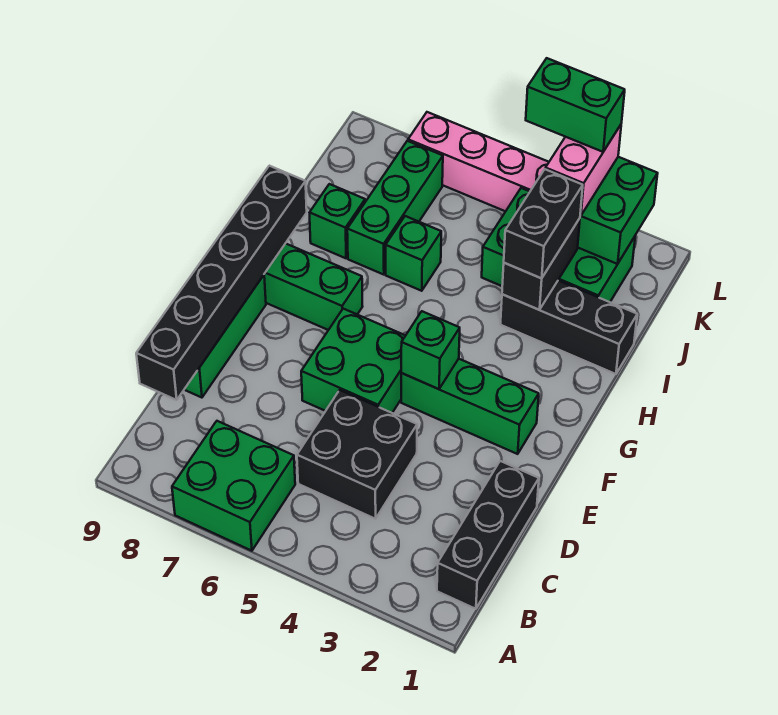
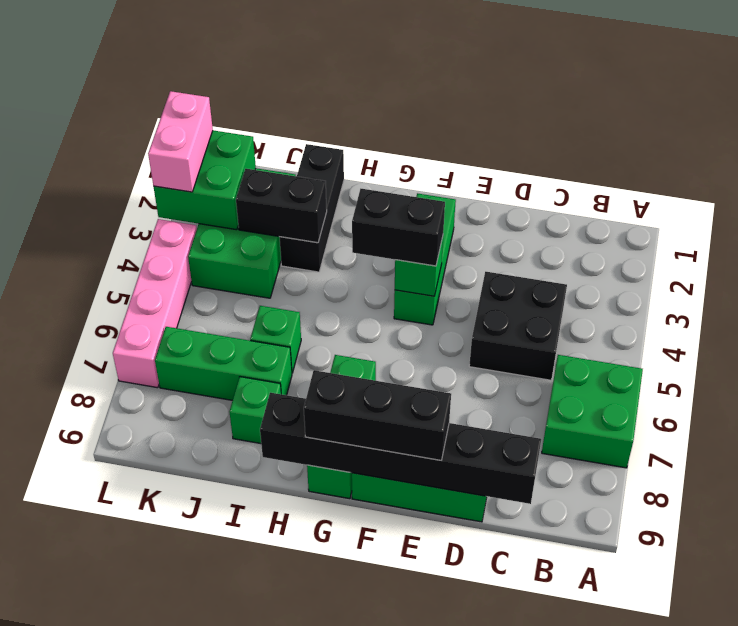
black brick B1:D1 level 1 -> black brick E9:G9 level 3
green brick E5:F6 level 1 -> none
black brick I3:J3 level 3 -> black brick F4:G4 level 3
pink brick K3:L3 level 3 -> pink brick L2:L3 level 3
green brick L3:L4 level 4 -> none

